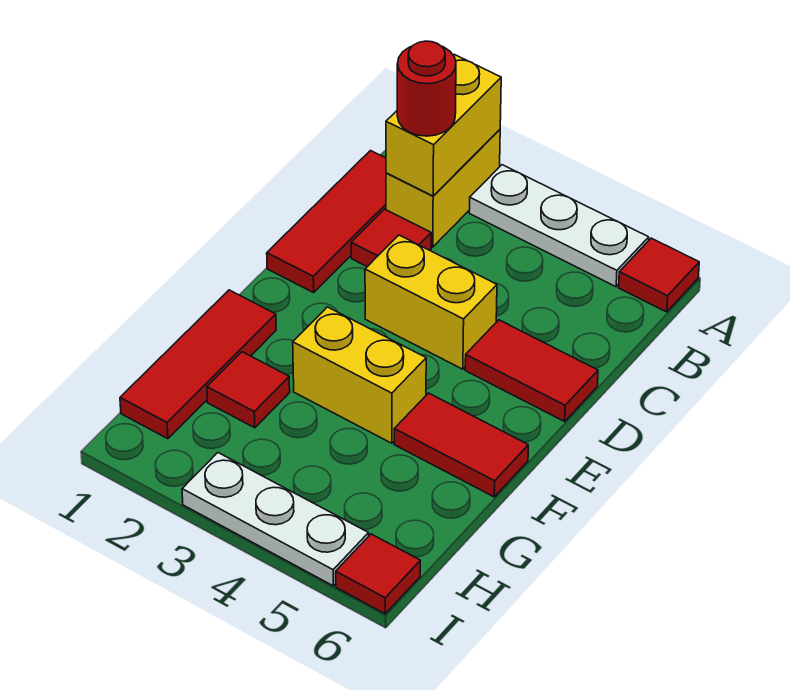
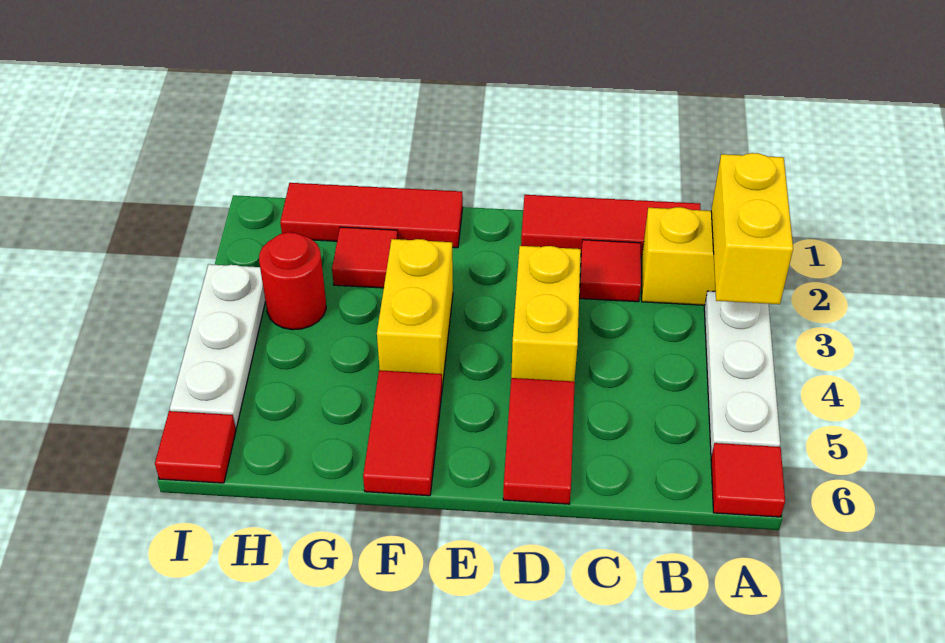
yellow brick A2:B2 level 2 -> yellow brick A2:A3 level 2
red round brick B2 level 3 -> red round brick H3 level 1

